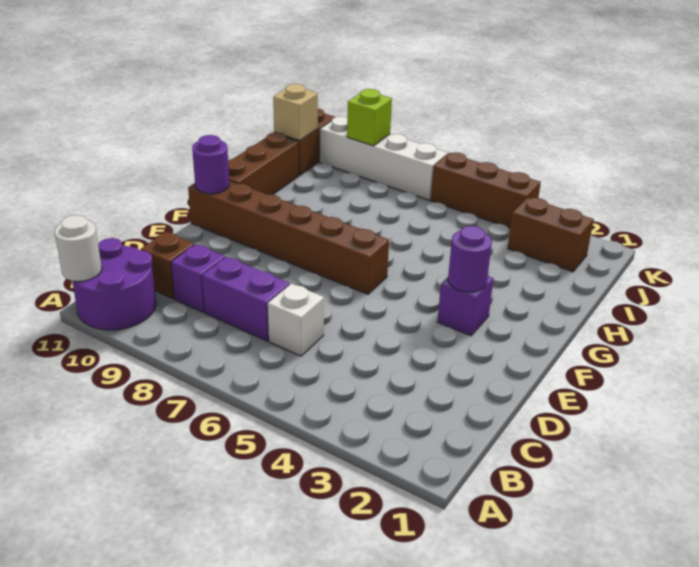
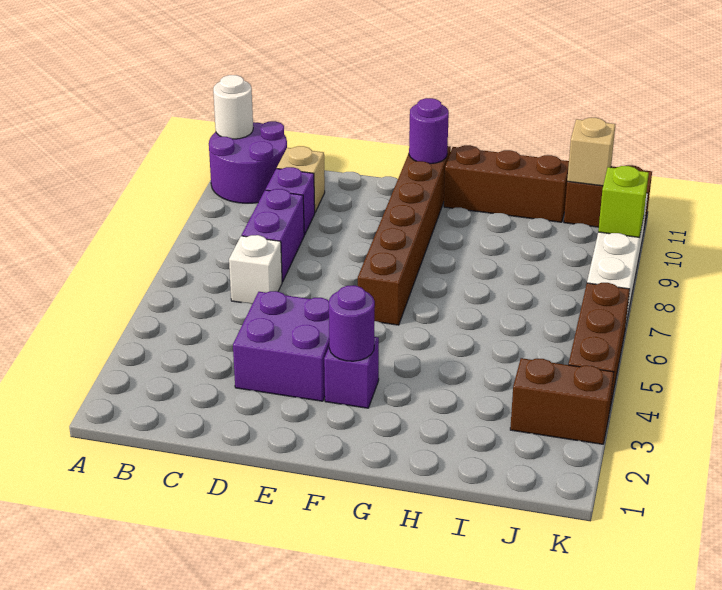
brown brick C10 level 1 -> tan brick C10 level 1
none -> purple brick D3:E4 level 1
brown brick J2:J3 level 1 -> brown brick J3:K3 level 1

